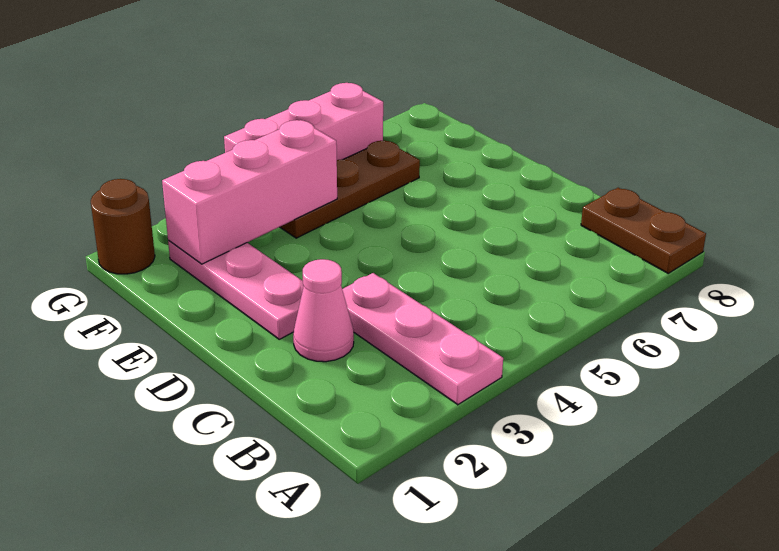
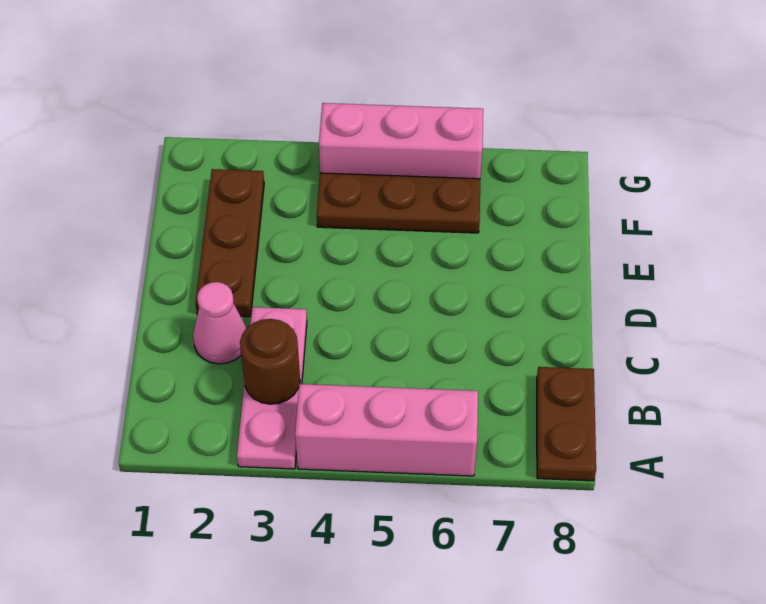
pink plate D2:F2 level 1 -> brown plate D2:F2 level 1
pink brick F2:F4 level 2 -> pink brick A4:A6 level 1
brown round brick G1 level 1 -> brown round brick B3 level 2

